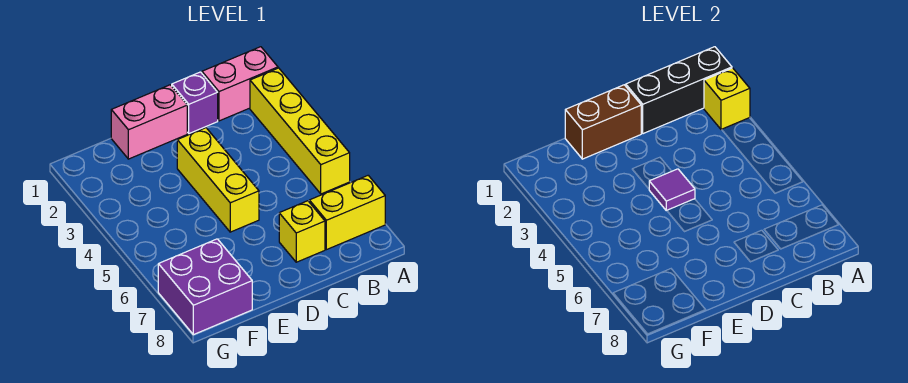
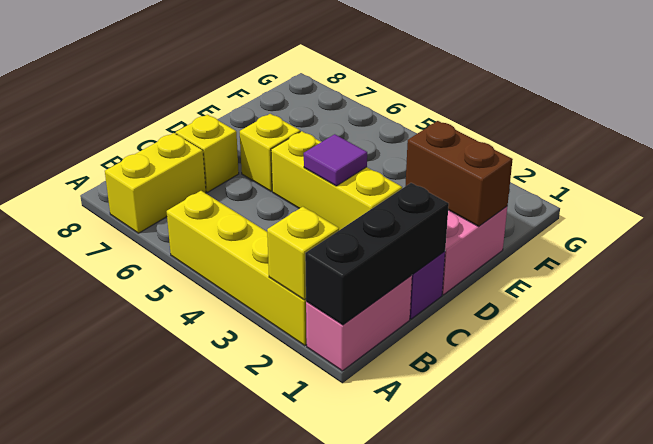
brown brick D1:E1 level 2 -> brown brick E1:E2 level 2
none -> yellow brick D6 level 1
purple brick F7:G8 level 1 -> none

